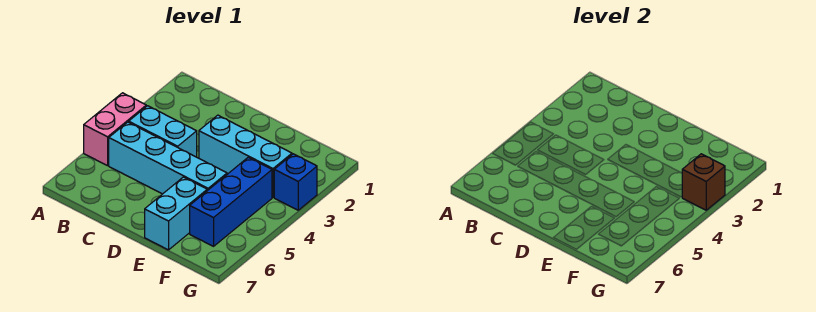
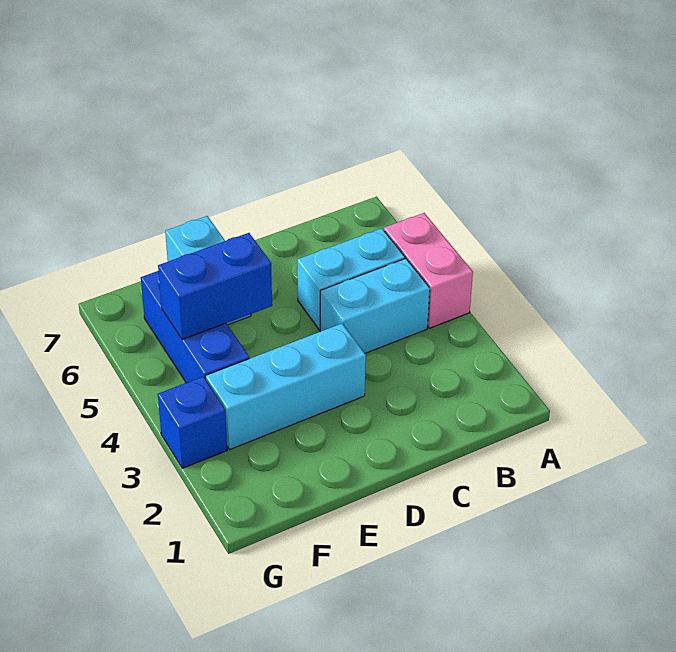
cyan brick B5:E5 level 1 -> cyan brick B5:C5 level 1
none -> blue brick E5:F5 level 2
brown brick G3 level 2 -> none

